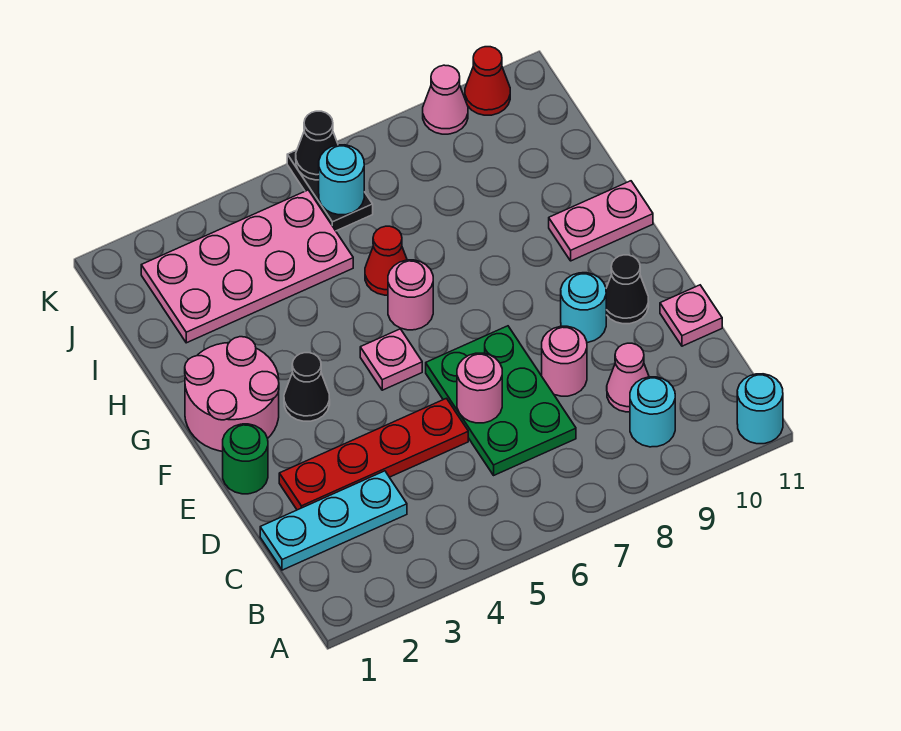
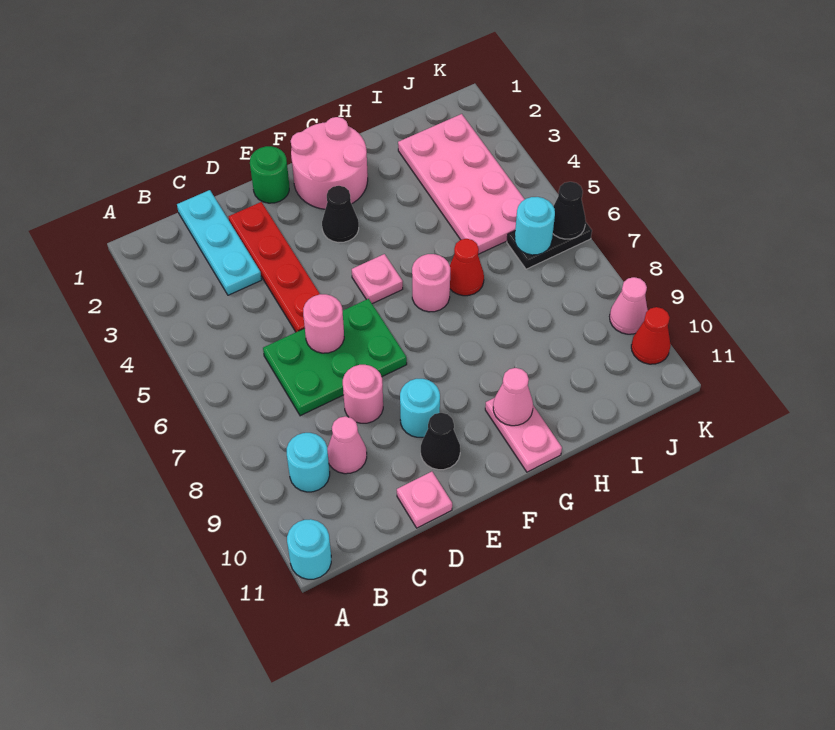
none -> pink cone G10 level 2

